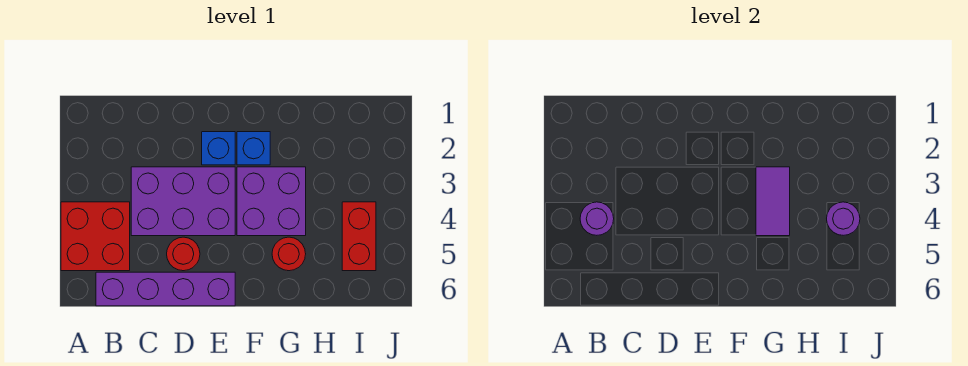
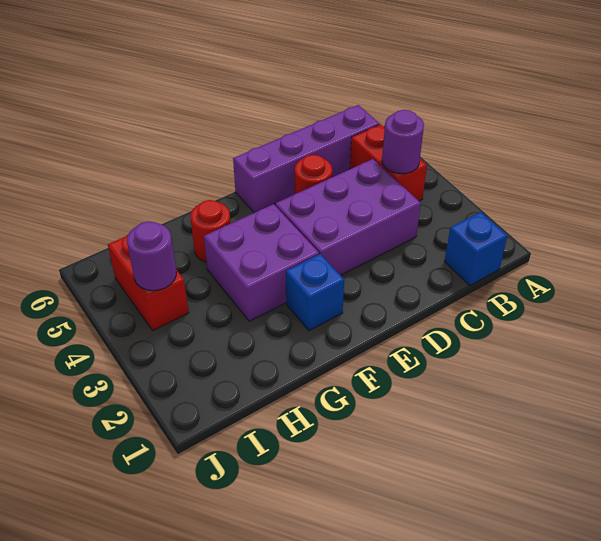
red brick A4:B5 level 1 -> red brick B4:B5 level 1
blue brick E2 level 1 -> blue brick B1 level 1
purple tile G3:G4 level 2 -> none

